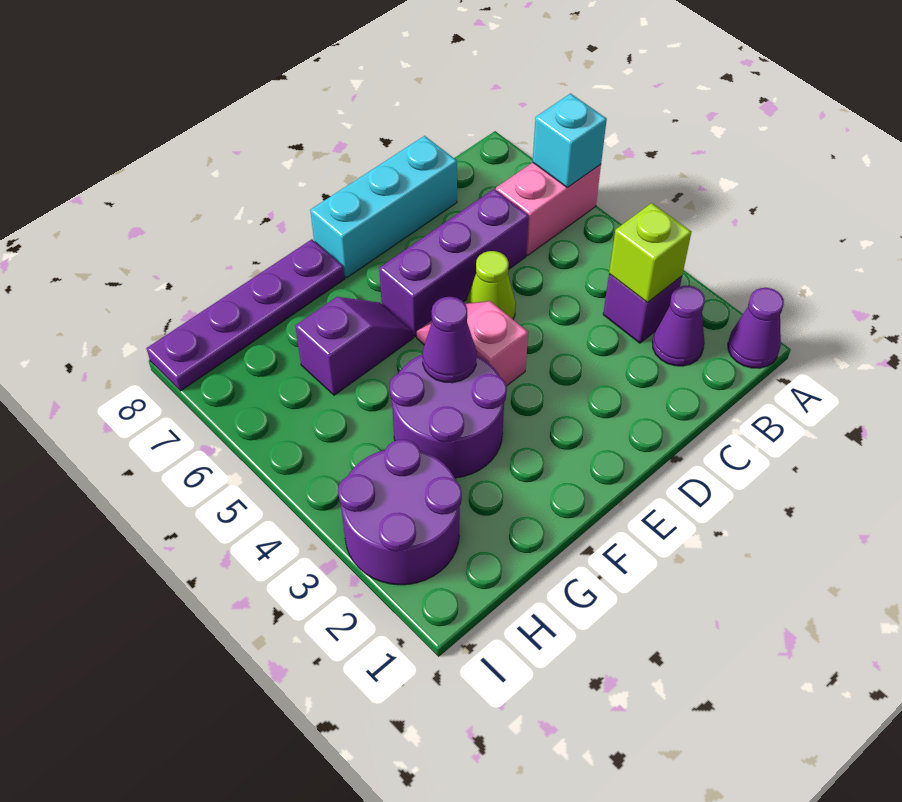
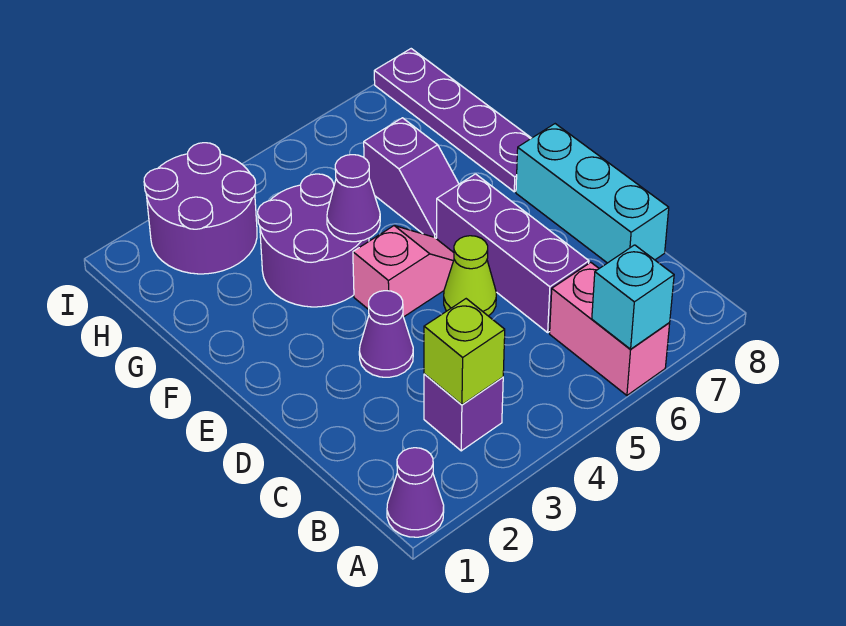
purple cone B2 level 1 -> purple cone D3 level 1

